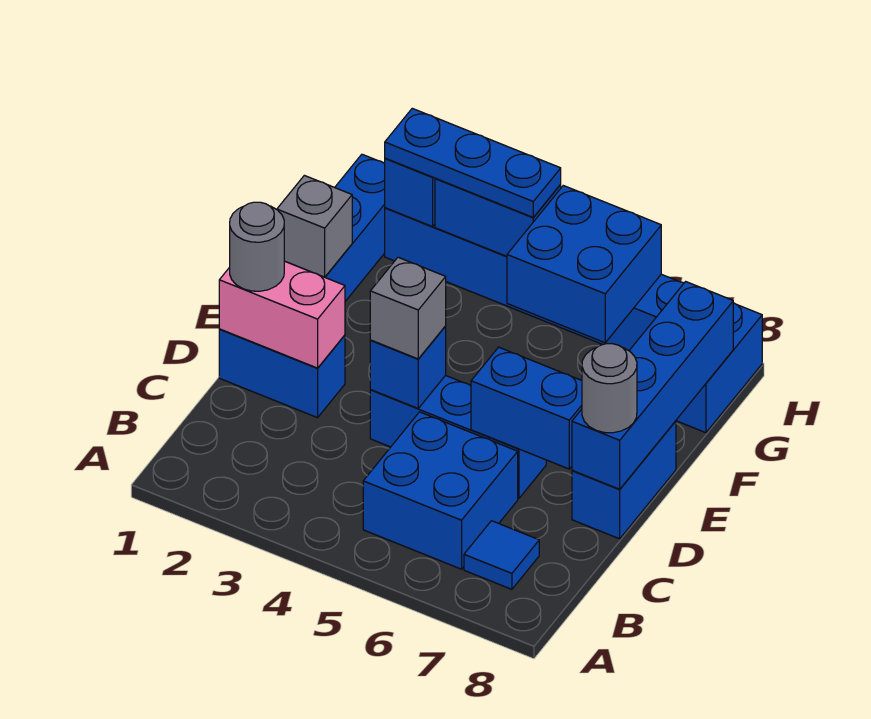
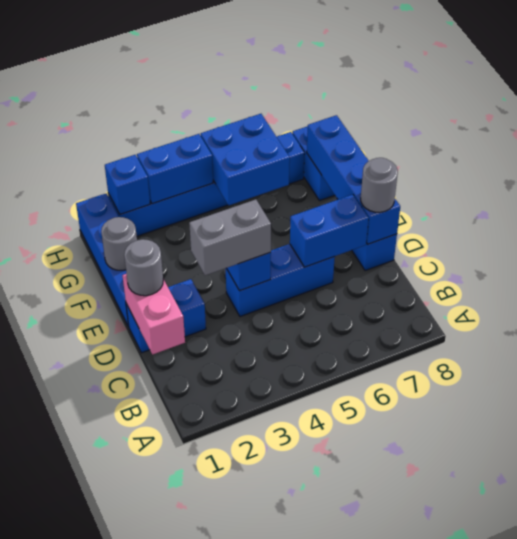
blue brick B5:C6 level 1 -> none
blue tile B7 level 1 -> none
pink brick D1:D2 level 2 -> pink brick C1:D1 level 2
grey brick D4 level 3 -> grey brick D3:D4 level 3
grey brick F1 level 2 -> grey round brick F1 level 2
blue plate H2:H4 level 3 -> none

